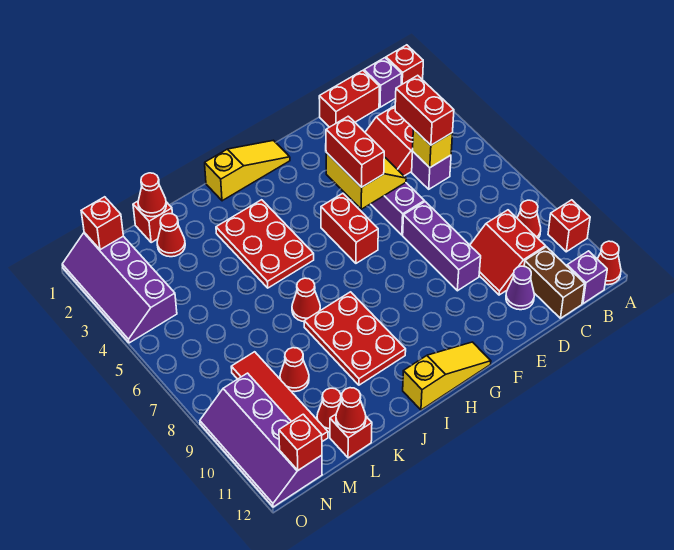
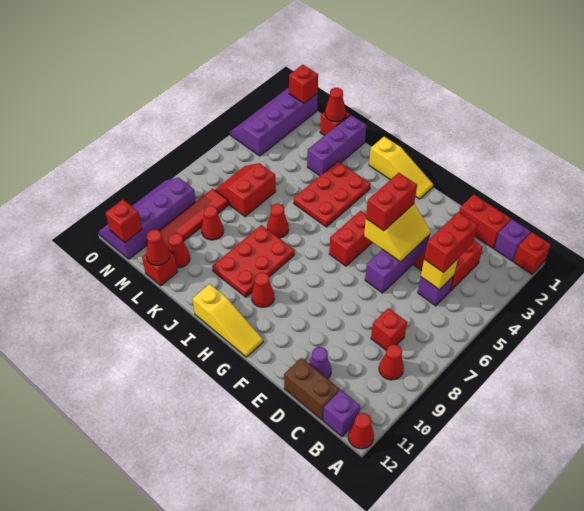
red brick A10 level 1 -> red brick C8 level 1
red slope C9:D10 level 1 top C -> red slope L6:M7 level 1 top L
brown brick C11:C12 level 1 -> brown brick C12:D12 level 1
purple brick E7:E9 level 1 -> purple brick K1:K3 level 1
red cone L2 level 1 -> red cone H10 level 1

